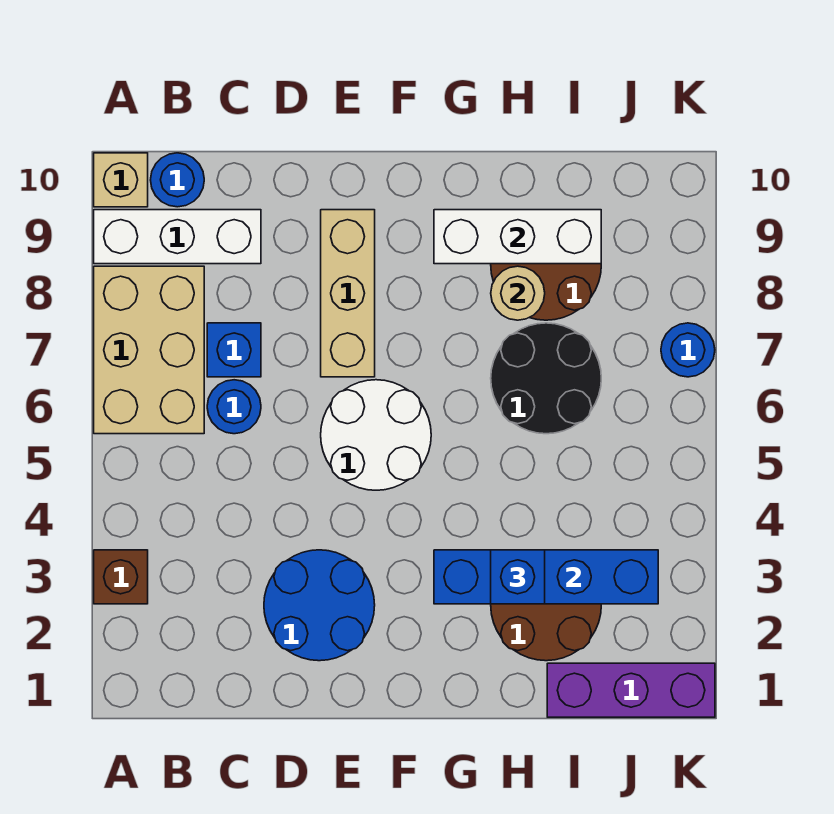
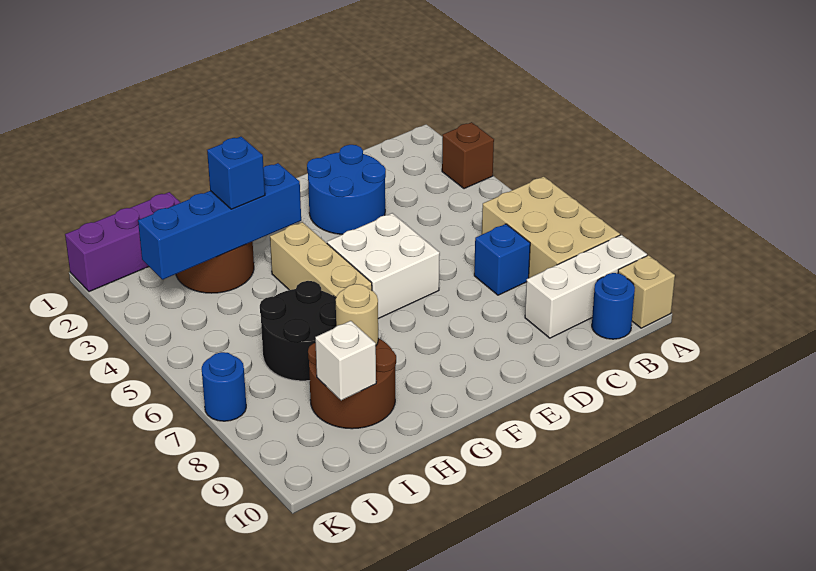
blue round brick C6 level 1 -> none
white round brick E5:F6 level 1 -> white brick E5:F6 level 1
tan brick E7:E9 level 1 -> tan brick G4:G6 level 1
white brick G9:I9 level 2 -> white brick I9 level 2

